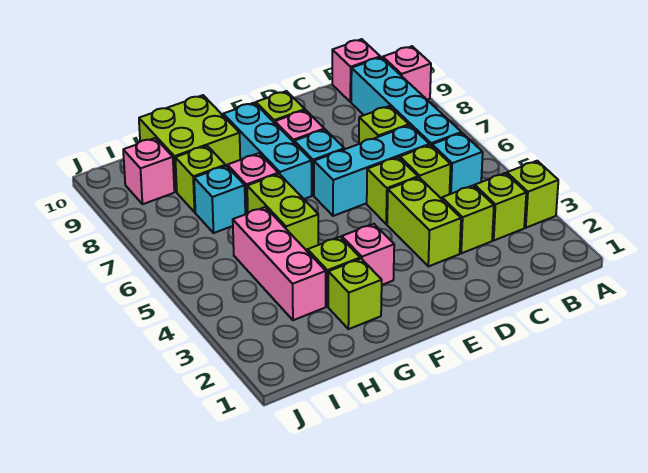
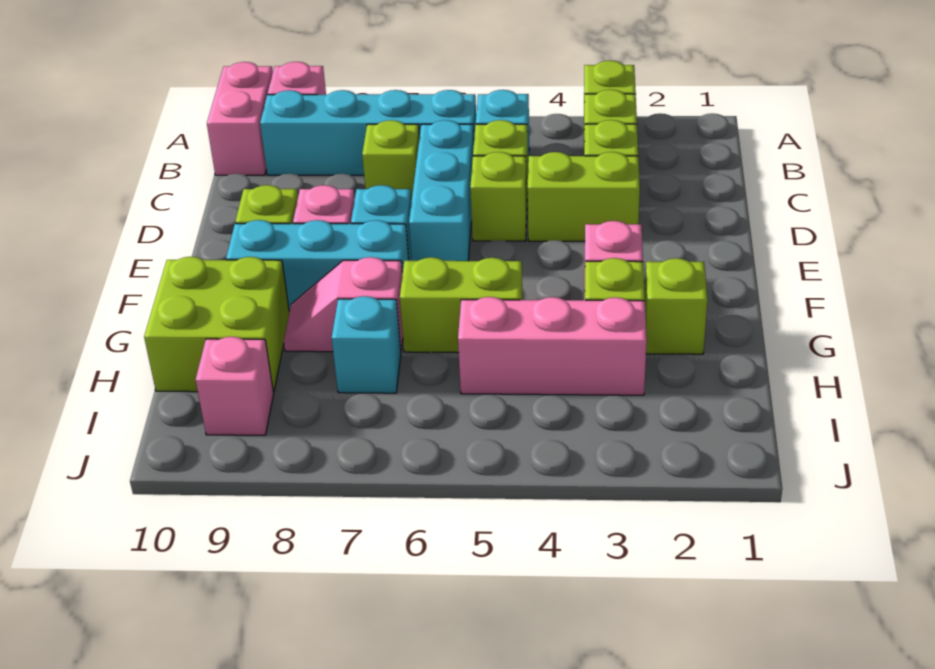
pink brick B10 level 1 -> pink brick A10:B10 level 1
lime brick H8 level 1 -> none

